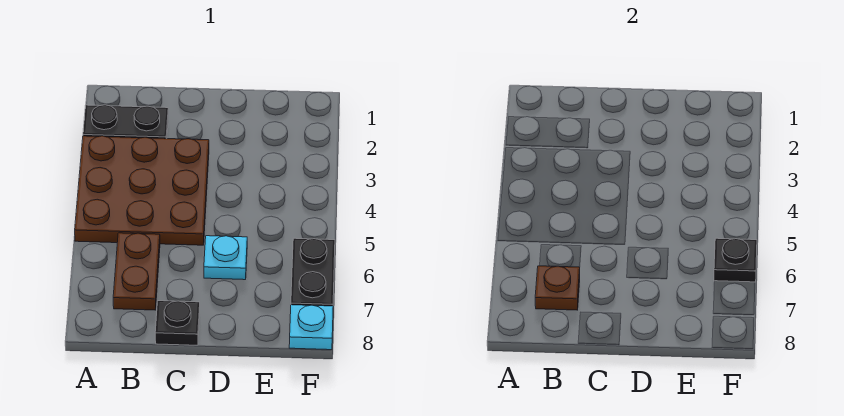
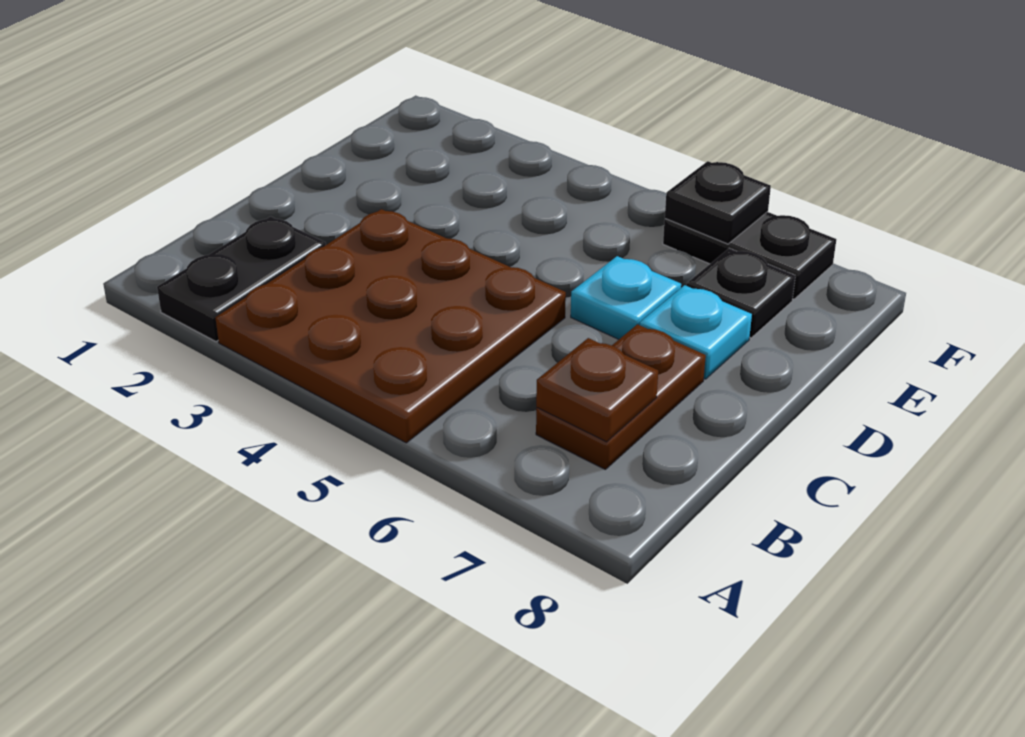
brown plate B6:B7 level 1 -> brown plate B7:C7 level 1
black plate C8 level 1 -> black plate E7 level 1
cyan plate F8 level 1 -> cyan plate D7 level 1

